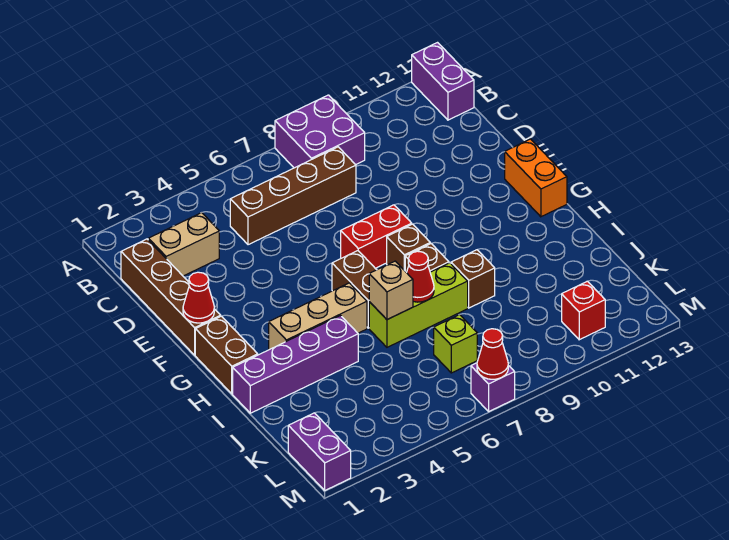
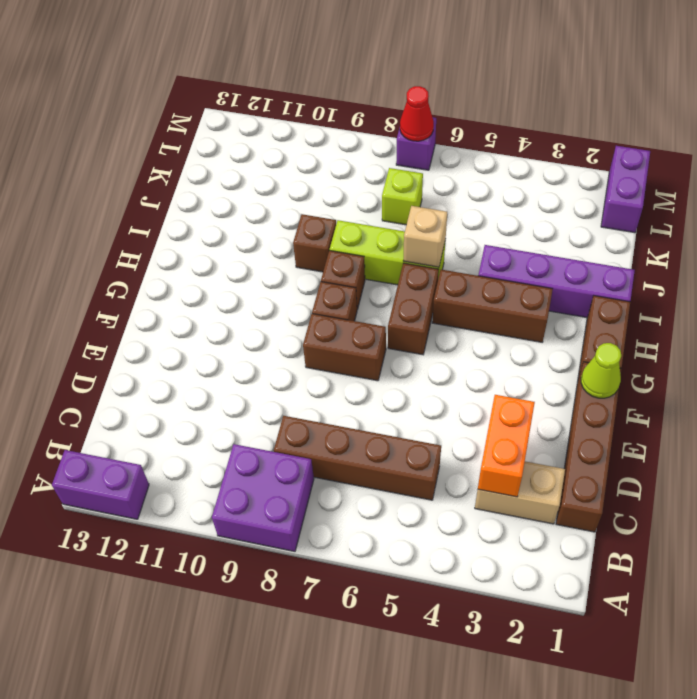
purple brick A13:B13 level 1 -> purple brick A12:A13 level 1
red cone F1 level 2 -> lime cone F1 level 2
red brick F7:F8 level 1 -> brown brick F7:F8 level 1
orange brick F13:G13 level 1 -> orange brick C3:D3 level 2
tan brick H3:H5 level 1 -> brown brick H3:H5 level 1
red cone I7 level 2 -> none
red brick L11 level 1 -> none

